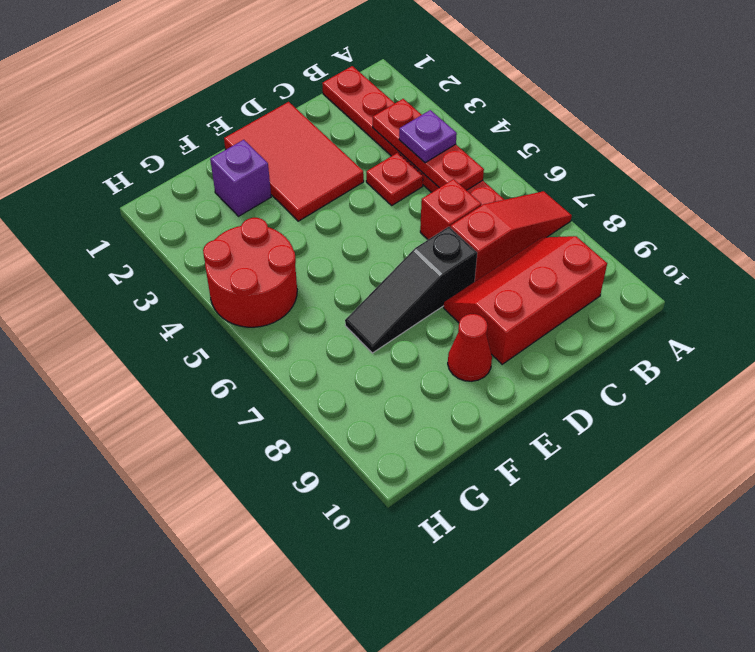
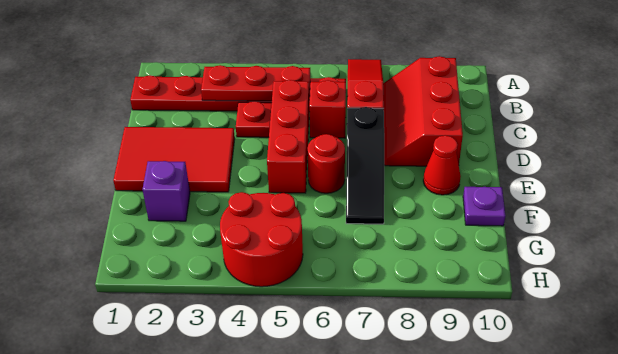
purple plate B4 level 3 -> purple plate F10 level 1
none -> red brick C5:E5 level 1
none -> red round brick E6 level 1

